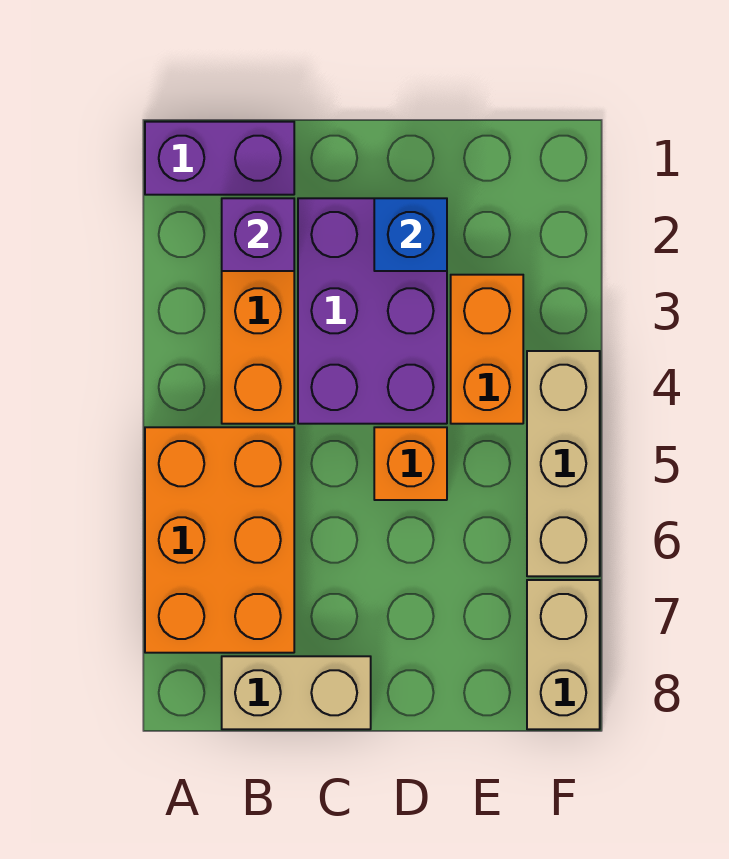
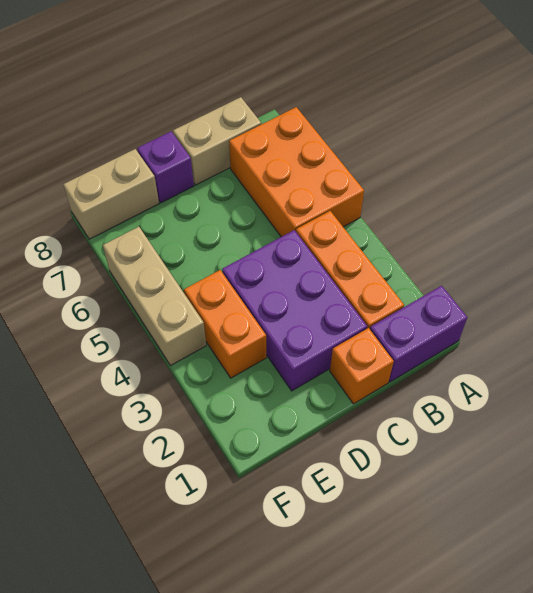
purple brick B2 level 2 -> purple brick D8 level 1
blue brick D2 level 2 -> none
orange brick D5 level 1 -> orange brick C1 level 1
tan brick F7:F8 level 1 -> tan brick E8:F8 level 1

